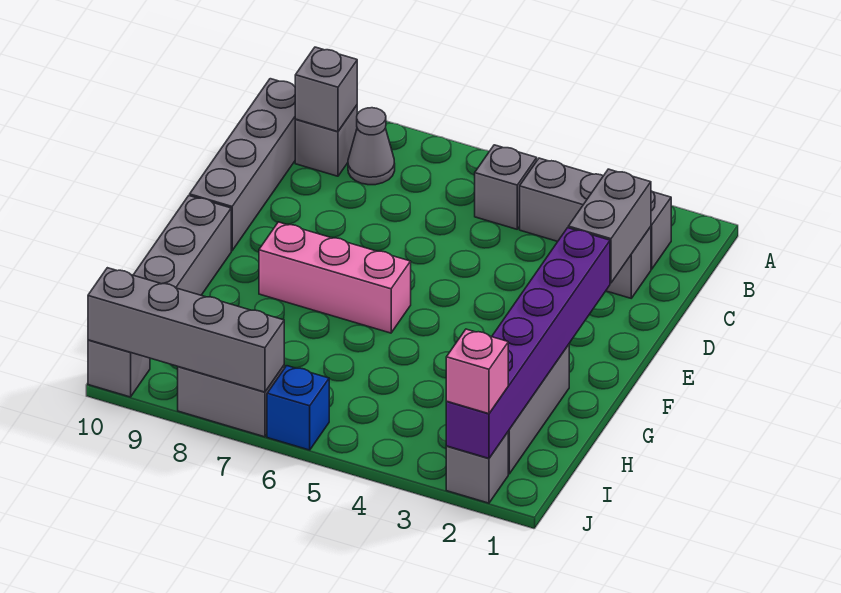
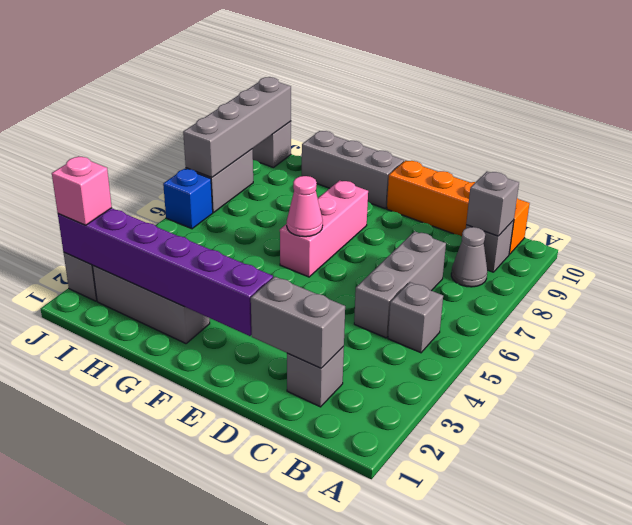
grey brick B2:B4 level 1 -> grey brick C5:C7 level 1
grey brick B10:E10 level 1 -> orange brick B10:E10 level 1
none -> pink cone F6 level 2

